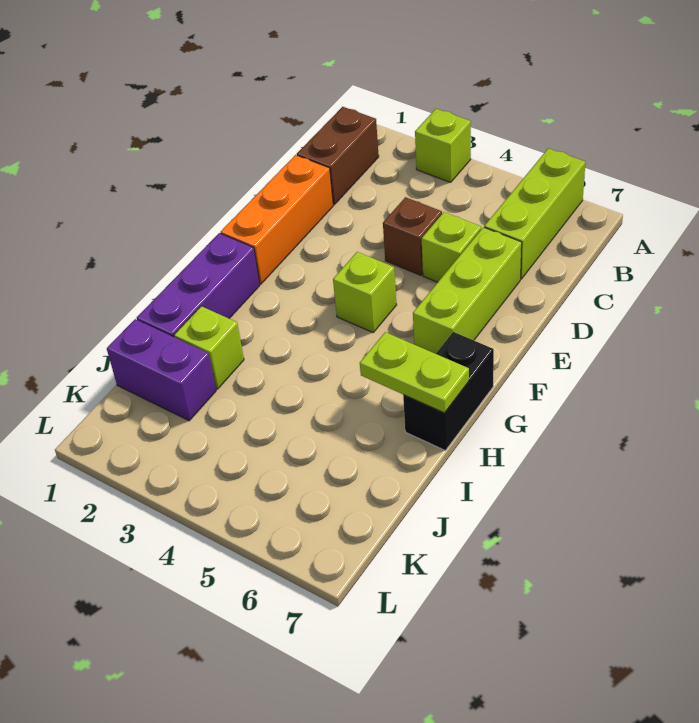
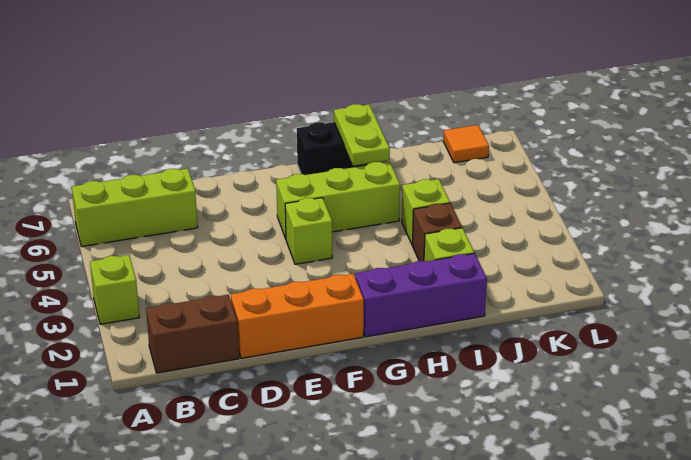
brown brick D4 level 1 -> brown brick I3 level 1
lime brick D5 level 1 -> lime brick I4 level 1
lime brick D6:F6 level 1 -> lime brick F5:H5 level 1
purple brick J1:J2 level 1 -> none
none -> orange tile K7 level 1

